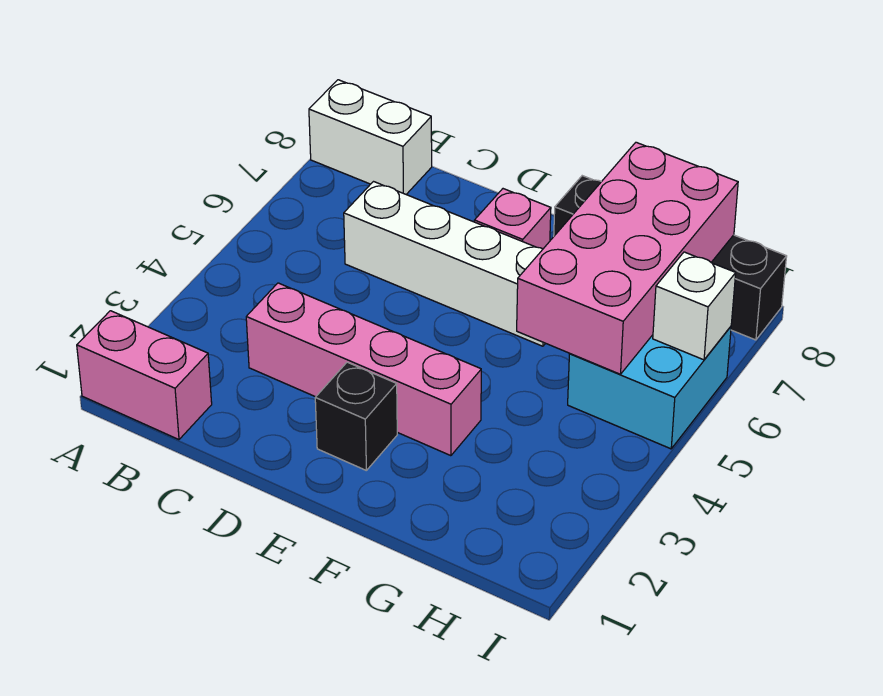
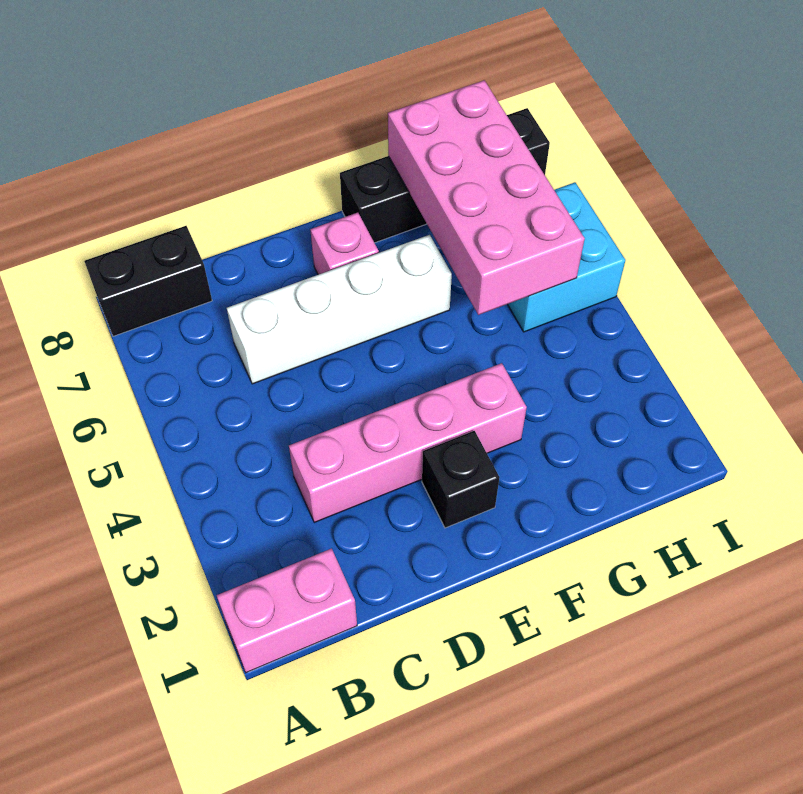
white brick A8:B8 level 1 -> black brick A8:B8 level 1
white brick I6 level 2 -> none

